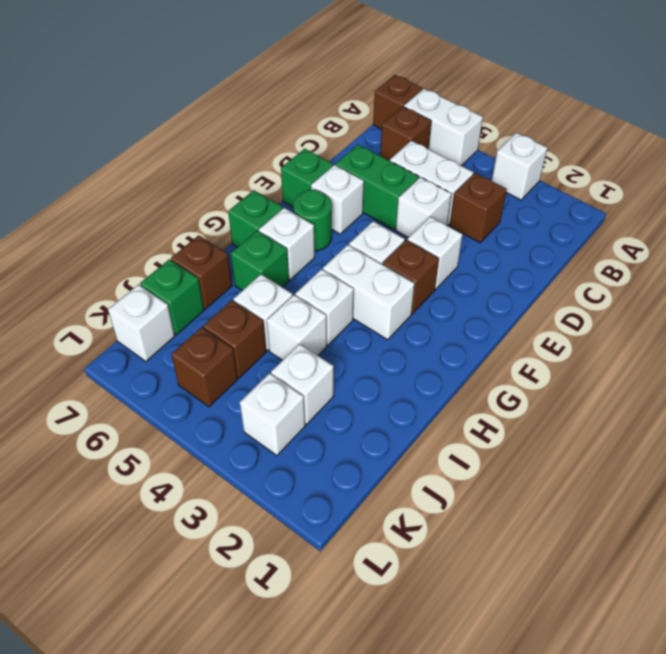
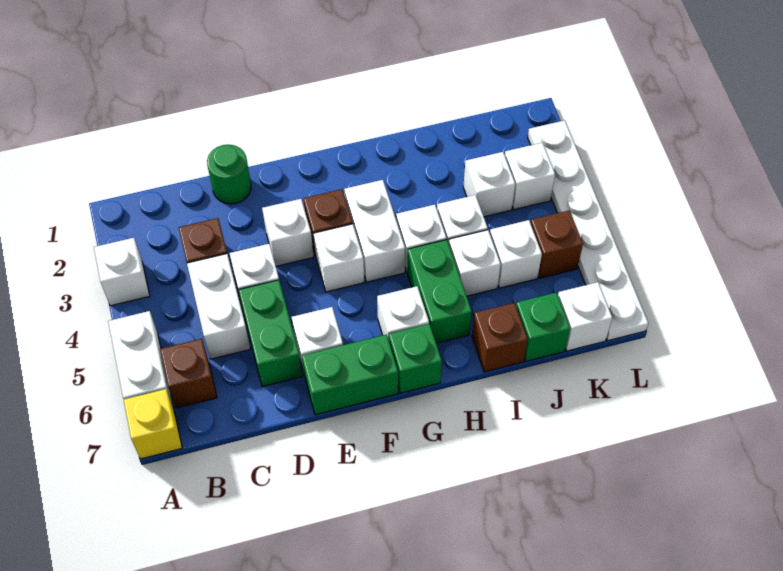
brown brick A7 level 1 -> yellow brick A7 level 1
green brick E7 level 1 -> green brick E7:F7 level 1
green round brick F6 level 1 -> green round brick D1 level 1
green brick H6 level 1 -> green brick H5:H6 level 1
brown brick J5 level 1 -> white brick J5 level 1
none -> white plate L2:L7 level 1

